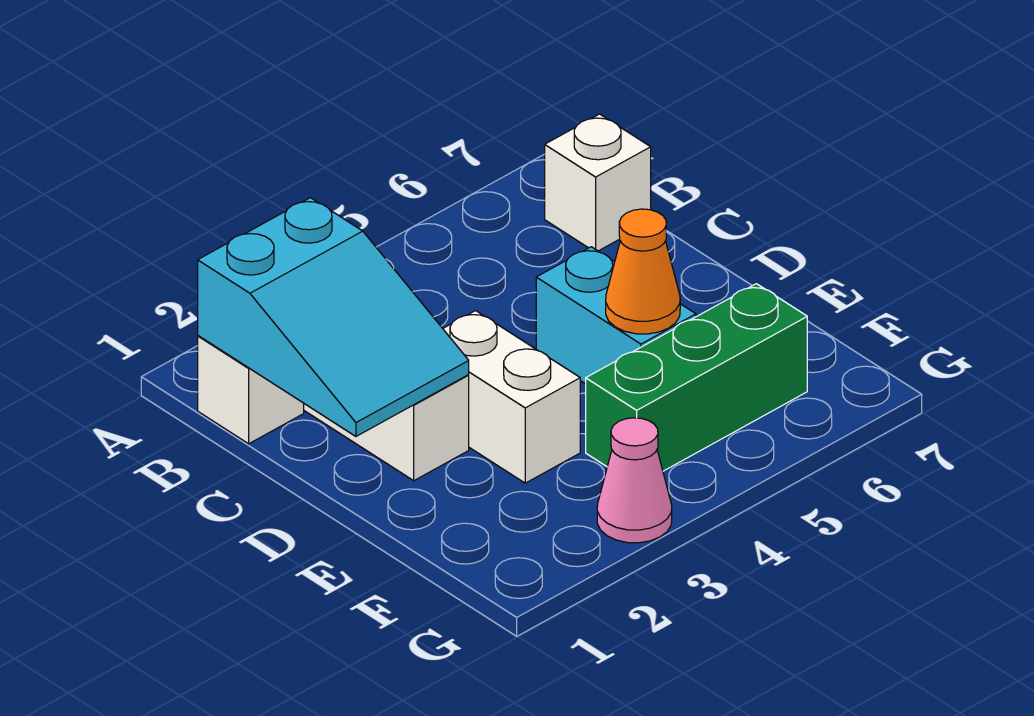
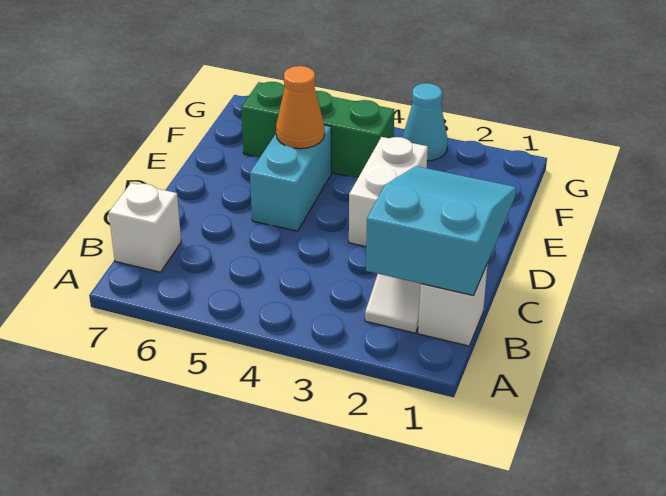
pink cone G3 level 1 -> cyan cone G3 level 1

